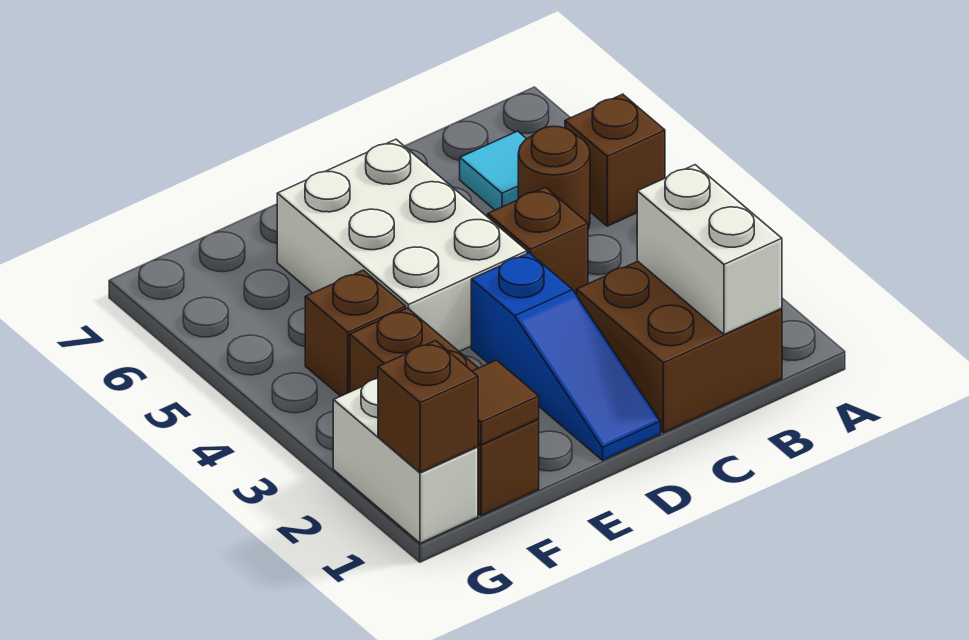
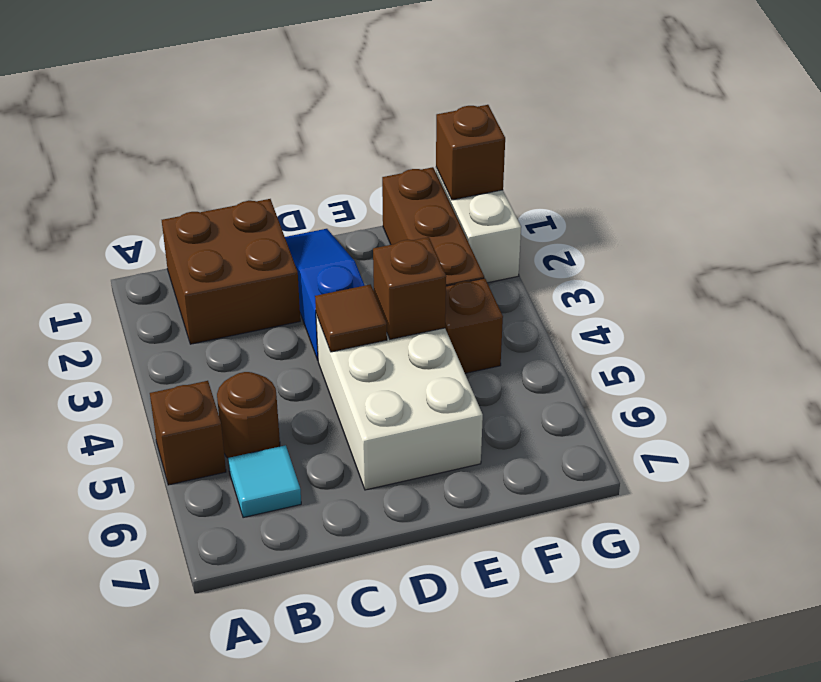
white brick B1:B2 level 2 -> none
brown brick C4 level 1 -> brown brick E4 level 2
brown tile F1 level 2 -> brown tile D4 level 2

